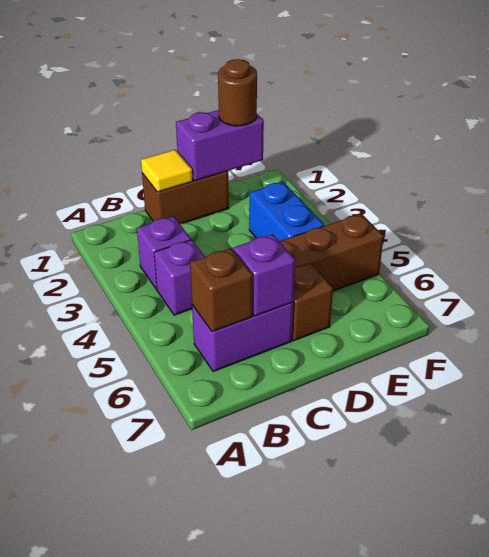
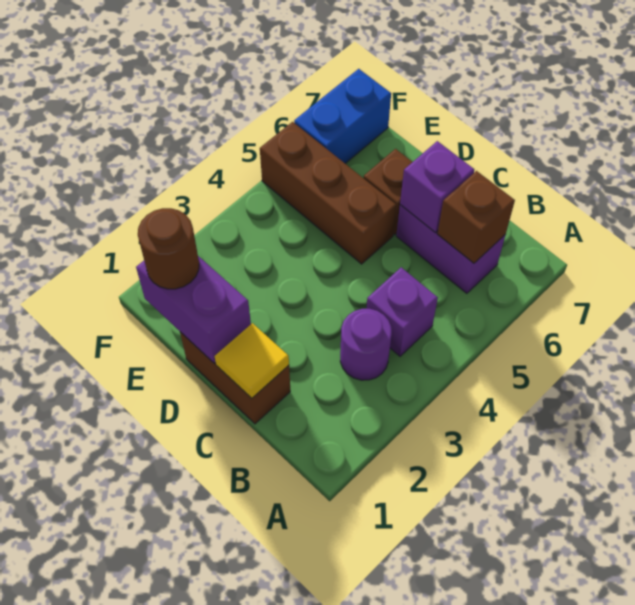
purple brick B3 level 1 -> purple round brick B3 level 1
blue brick E3:E4 level 1 -> blue brick F6:F7 level 1

